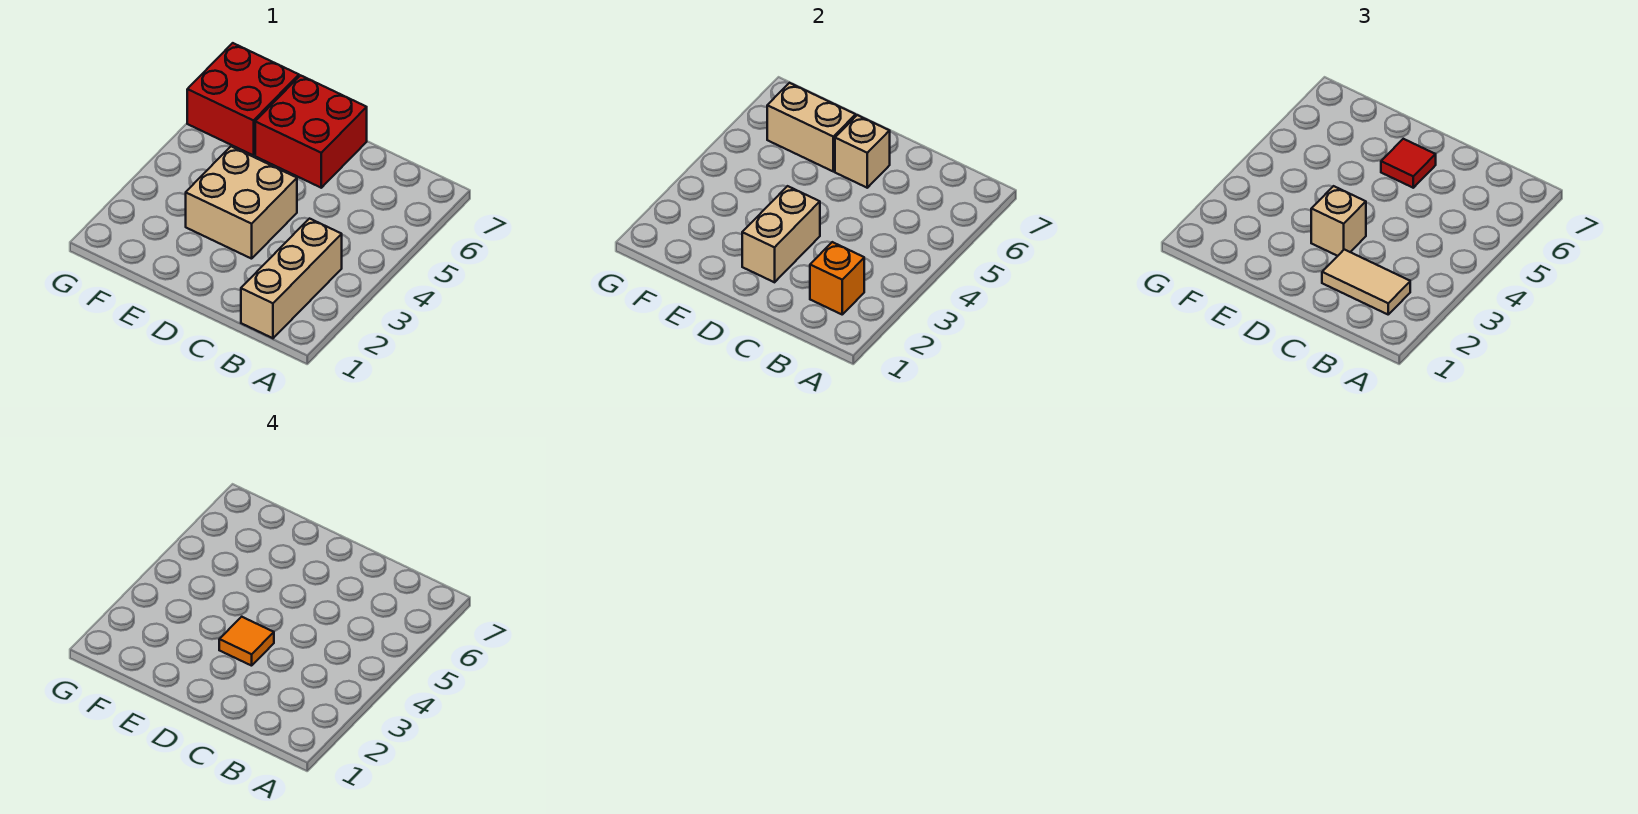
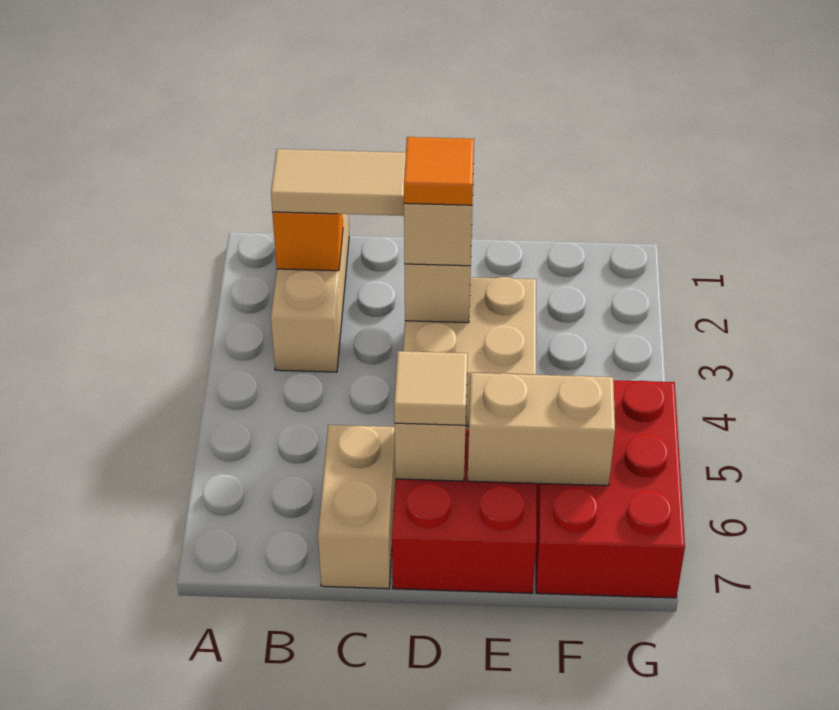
none -> tan brick C6:C7 level 1
red tile D6 level 3 -> tan tile D6 level 3
red brick F6:G7 level 1 -> red brick F5:G7 level 1

